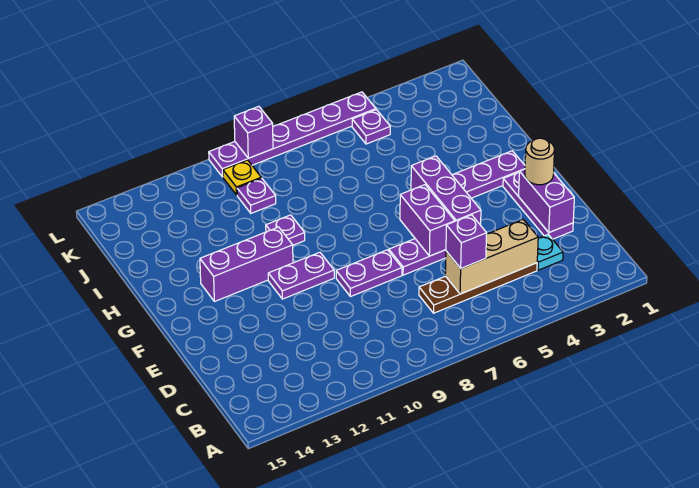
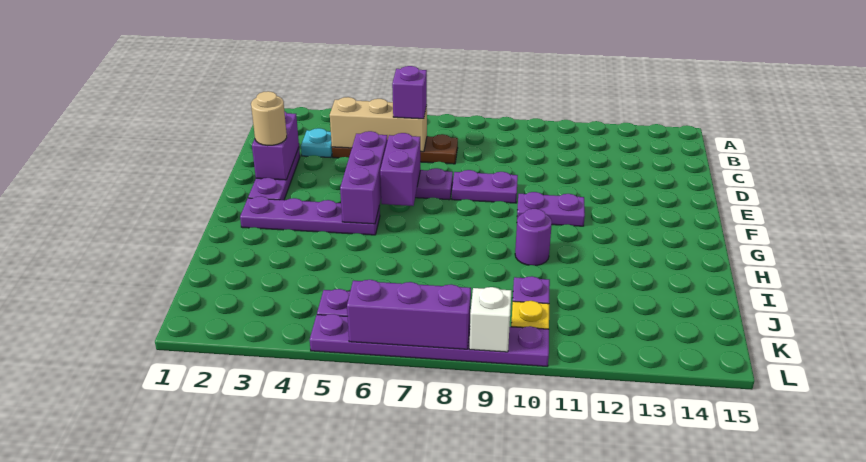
purple brick G11:G13 level 1 -> purple brick L6:L8 level 2
purple plate H10 level 1 -> purple round brick H10 level 1
purple brick L9 level 2 -> white brick L9 level 2

